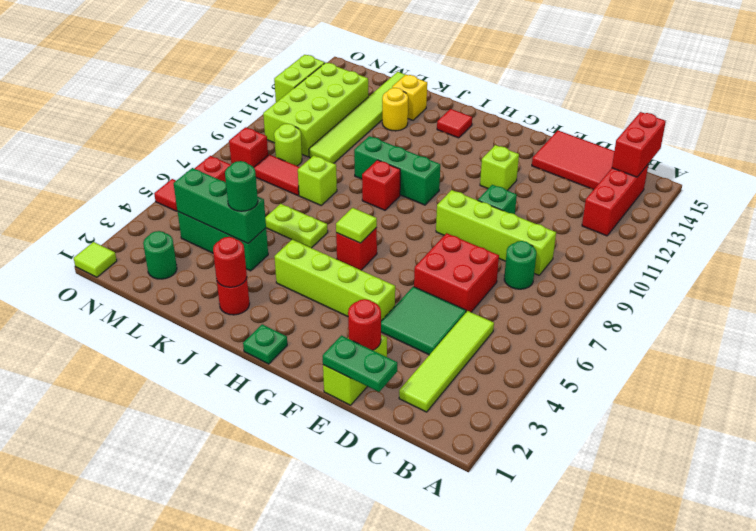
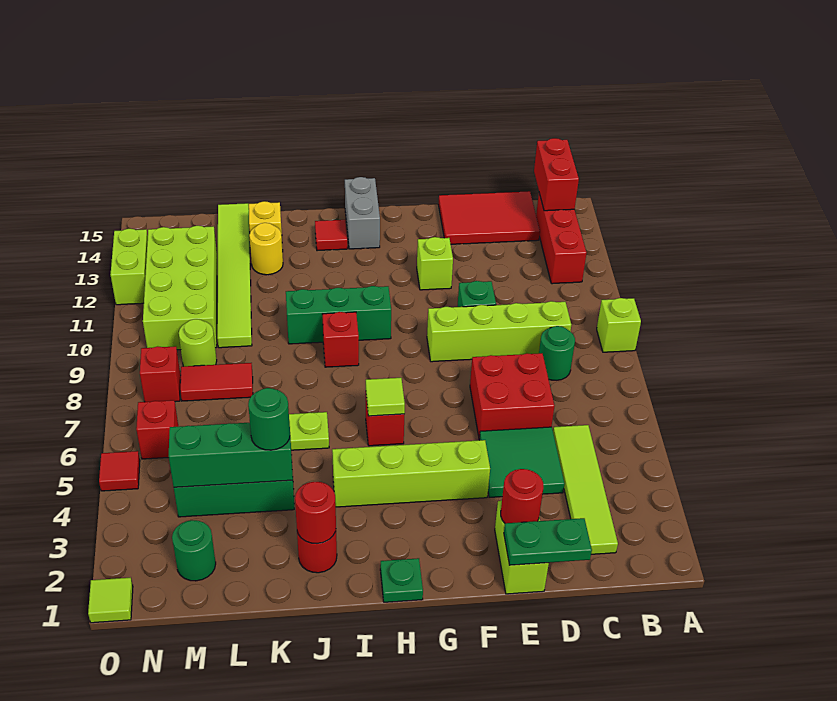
none -> grey brick H14:H15 level 1
lime brick K8 level 1 -> lime brick A9 level 1

